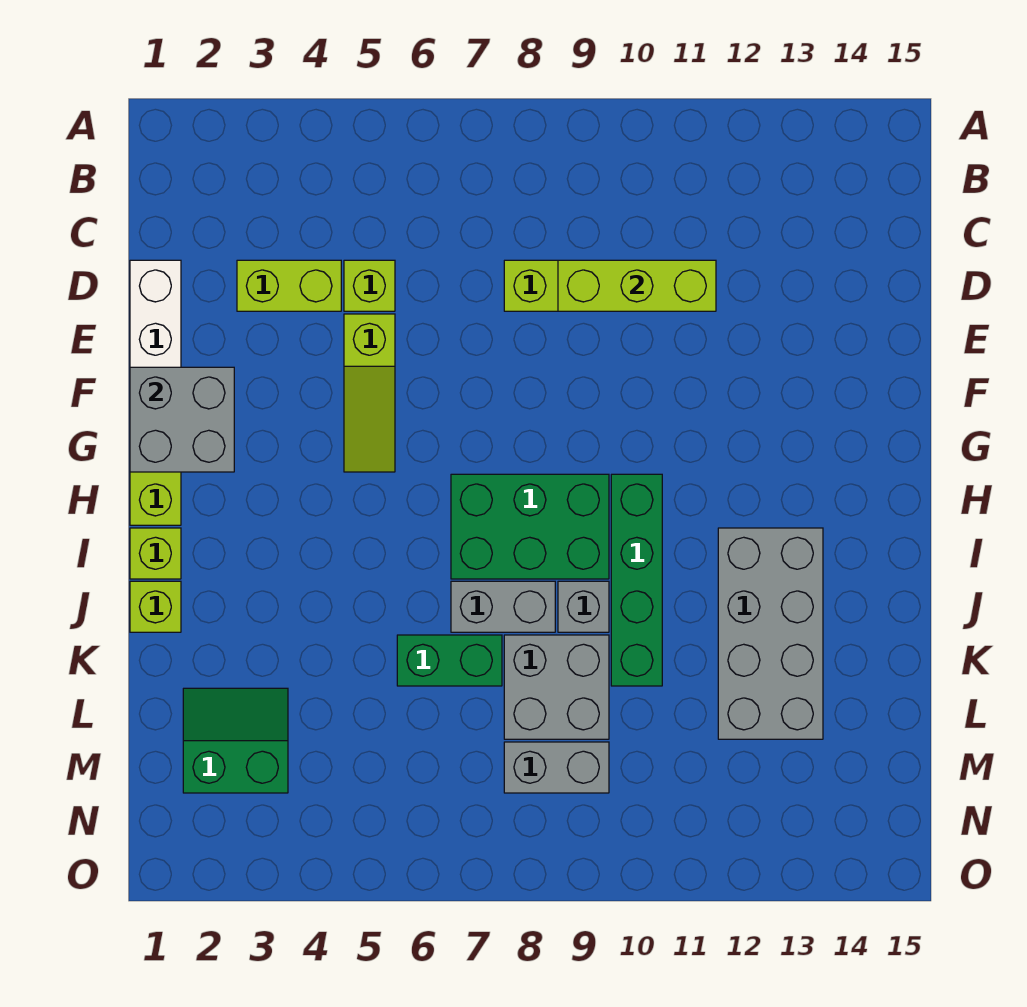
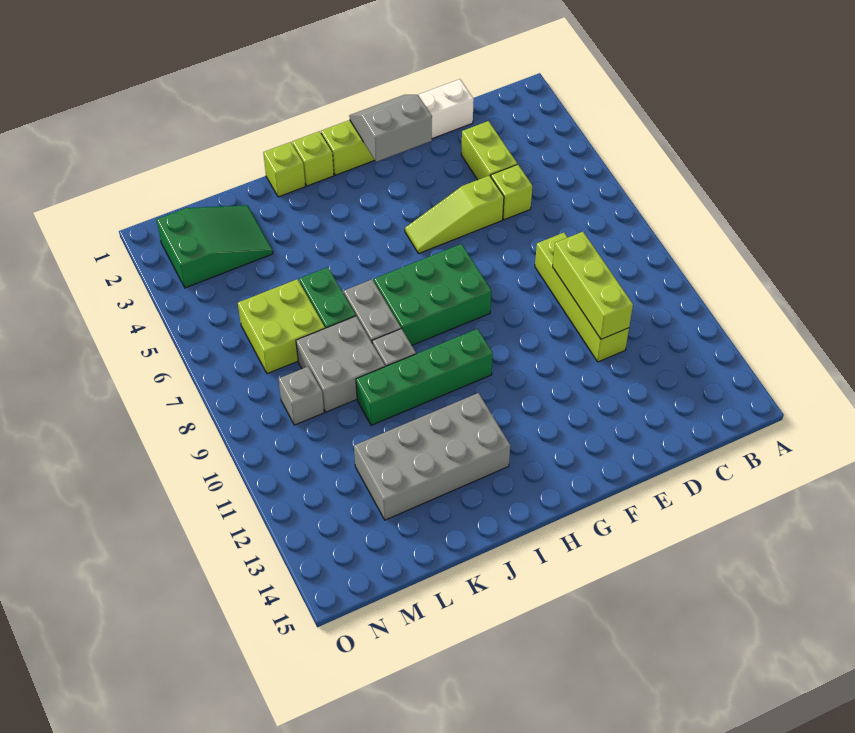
grey brick F1:G2 level 2 -> grey slope F1:G2 level 2 top 2
green brick H7:I9 level 1 -> green brick G7:I8 level 1
green slope L2:M3 level 1 top M -> green slope L2:N3 level 1 top N
none -> lime brick L6:M7 level 1
grey brick M8:M9 level 1 -> grey brick M9 level 1

